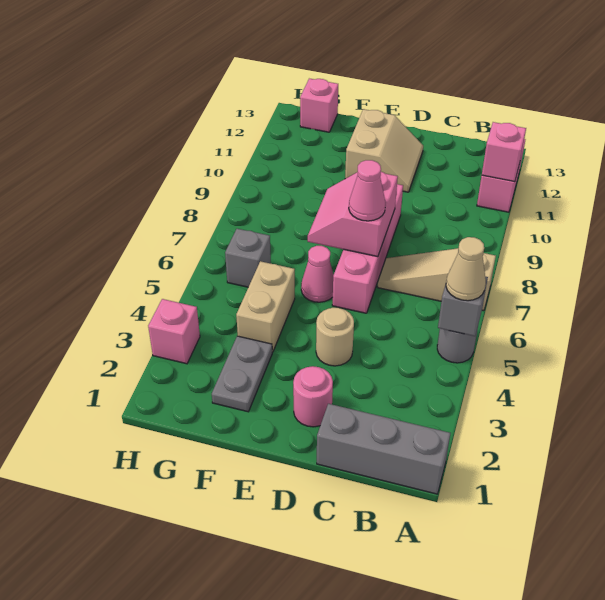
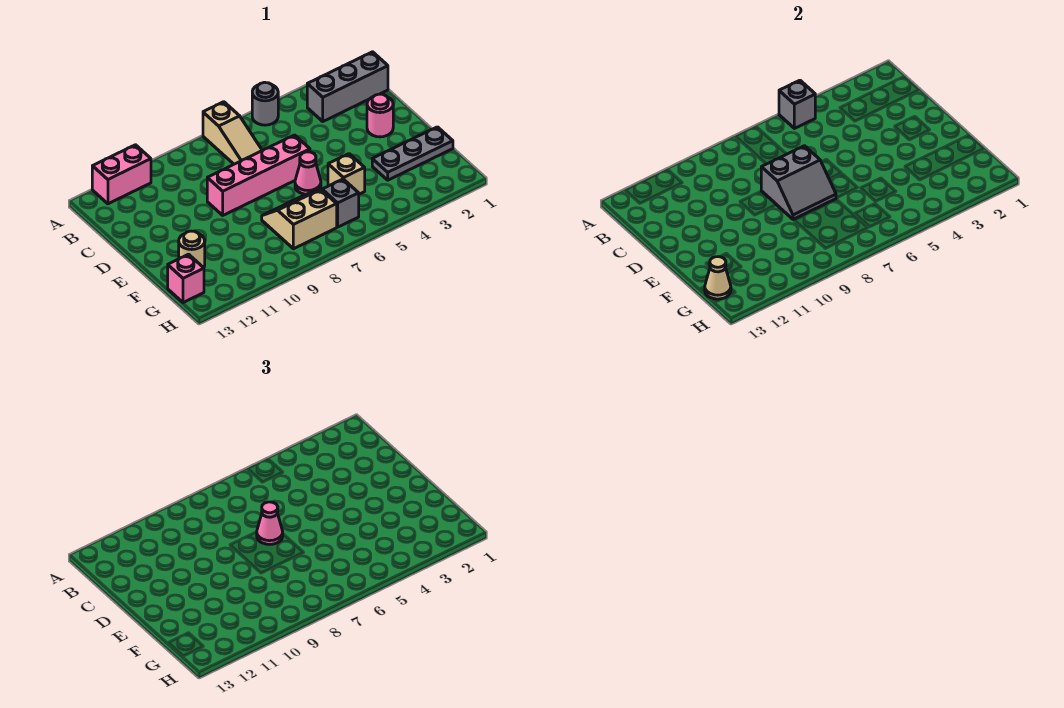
grey brick A1:C1 level 1 -> grey brick B1:B3 level 1
tan cone A5 level 3 -> tan cone G13 level 2
pink brick A11 level 2 -> none
tan round brick D4 level 1 -> tan round brick F12 level 1
pink slope D7:E8 level 2 top D -> grey slope D7:E8 level 2 top D
tan slope D11:E12 level 1 top E -> tan slope F7:G8 level 1 top G
grey plate F2:F3 level 1 -> grey plate F1:F3 level 1
tan brick F4:F5 level 1 -> tan brick F5 level 1
pink brick H3 level 1 -> none

